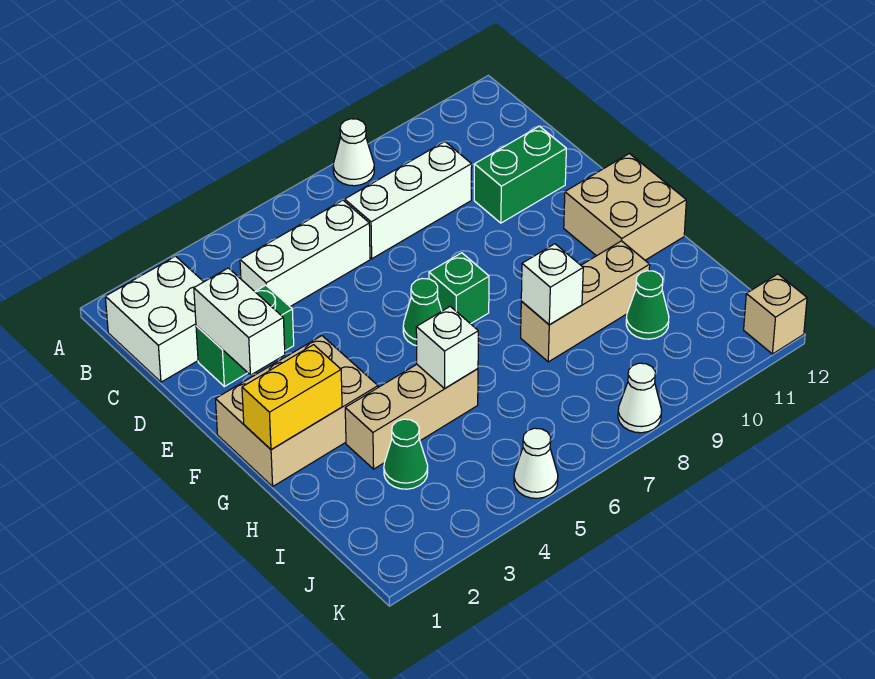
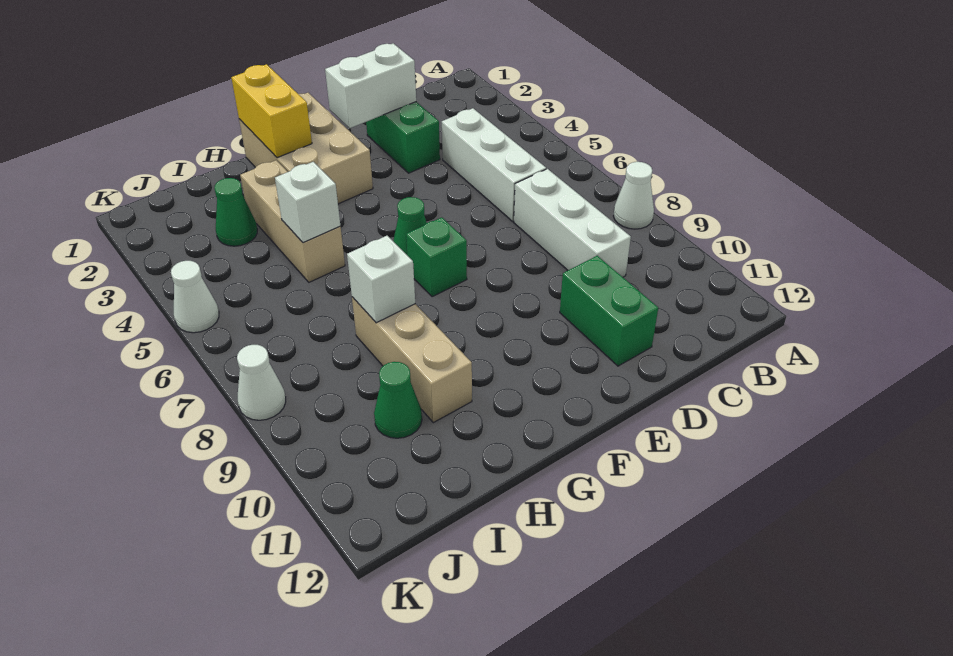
white brick B1:C2 level 1 -> none
tan brick F11:G12 level 1 -> none
tan brick K12 level 1 -> none

